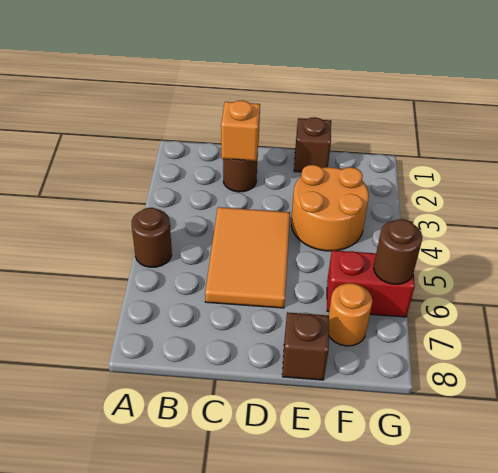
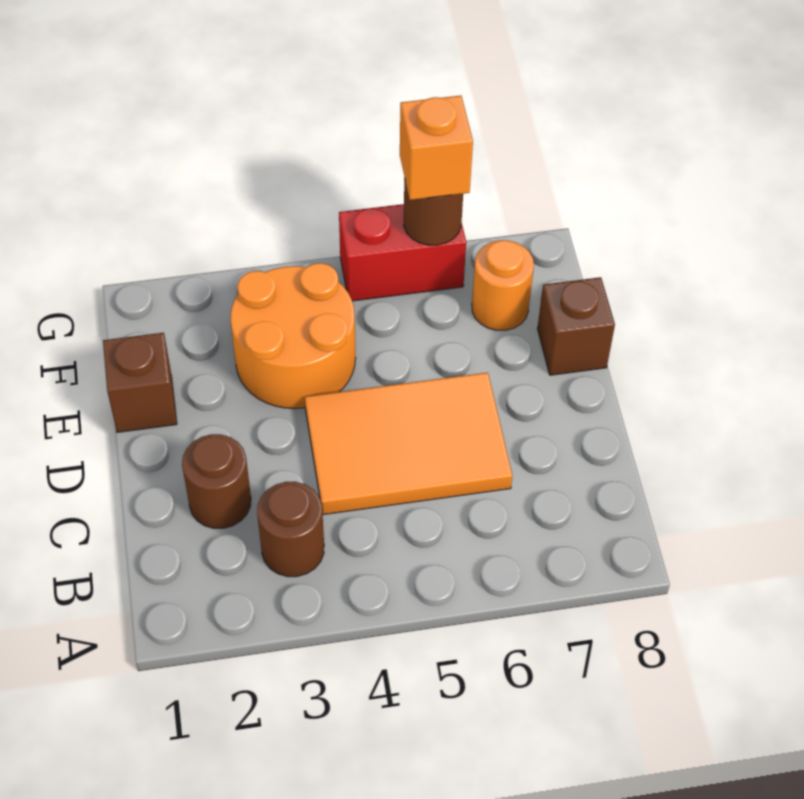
brown round brick A5 level 1 -> brown round brick B3 level 1
orange brick C2 level 2 -> orange brick G6 level 3
red brick F6:G6 level 1 -> red brick G5:G6 level 1

